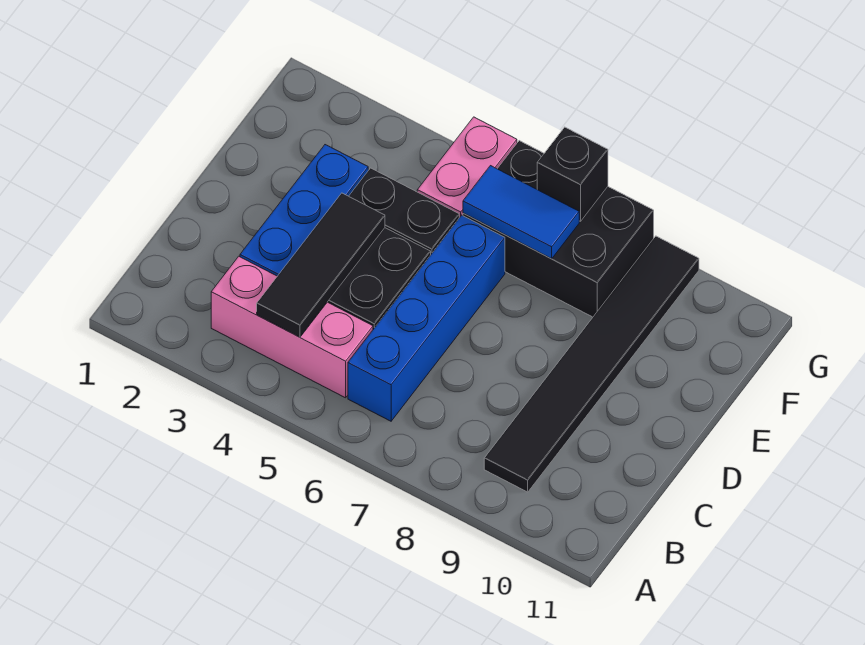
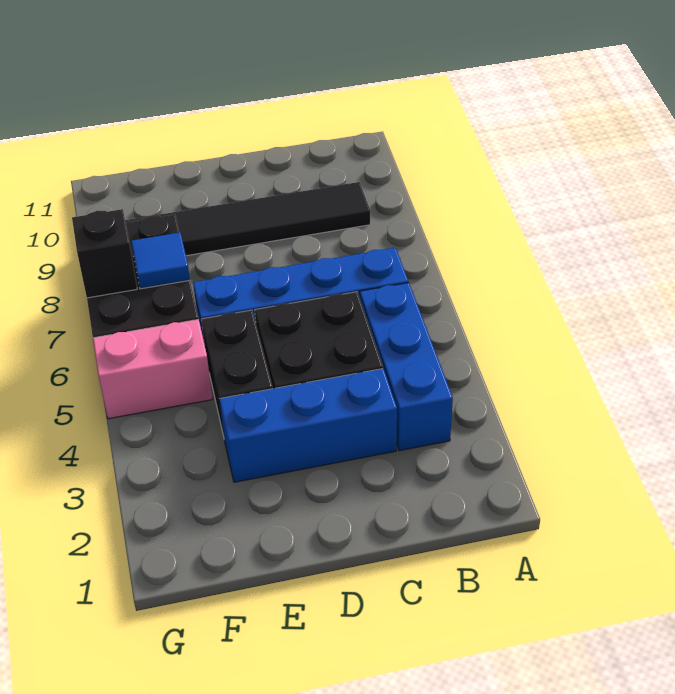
pink brick B3:B5 level 1 -> blue brick B3:B5 level 1
black tile B4:D4 level 2 -> none
blue tile F6:F7 level 2 -> blue tile F7 level 2

